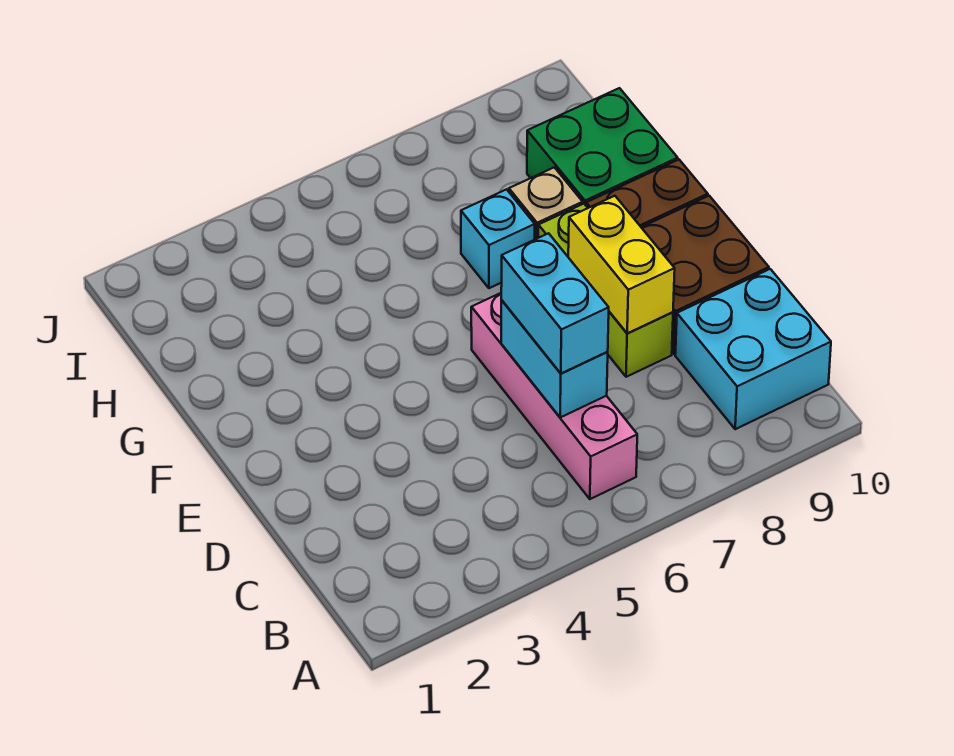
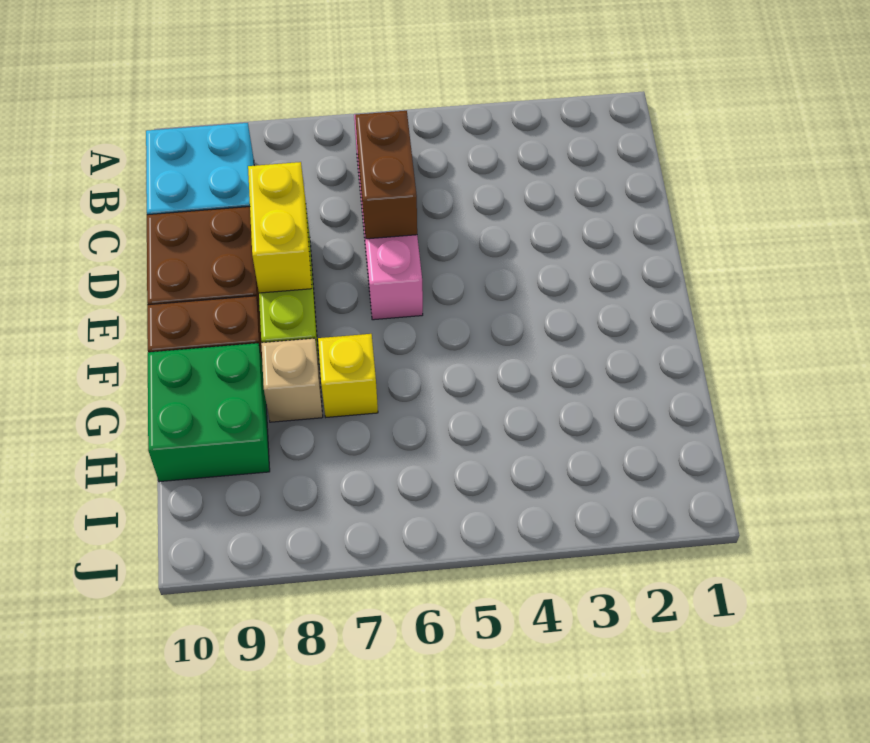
cyan brick C6:D6 level 2 -> brown brick C6:D6 level 2
cyan brick C6:D6 level 3 -> none
cyan brick G7 level 1 -> yellow brick G7 level 1

